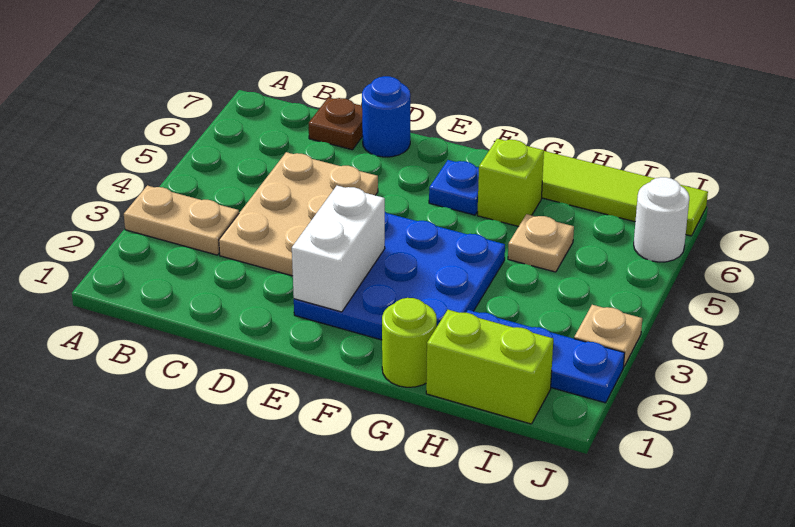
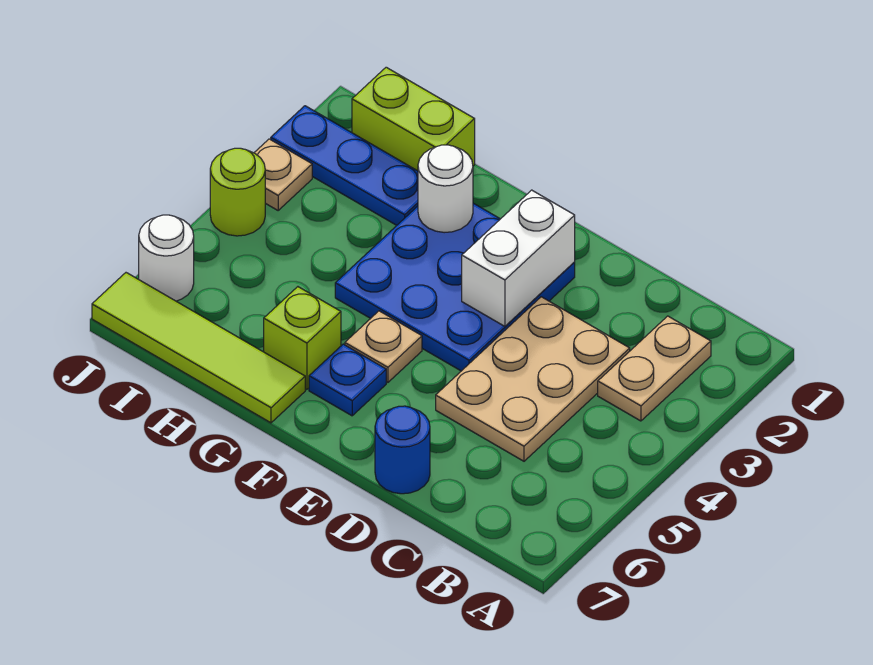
tan plate A3:B3 level 1 -> tan plate B2:B3 level 1
brown plate C7 level 1 -> none
lime round brick G1 level 1 -> lime round brick J4 level 1
none -> white round brick G2 level 2
tan plate H5 level 1 -> tan plate F5 level 1

